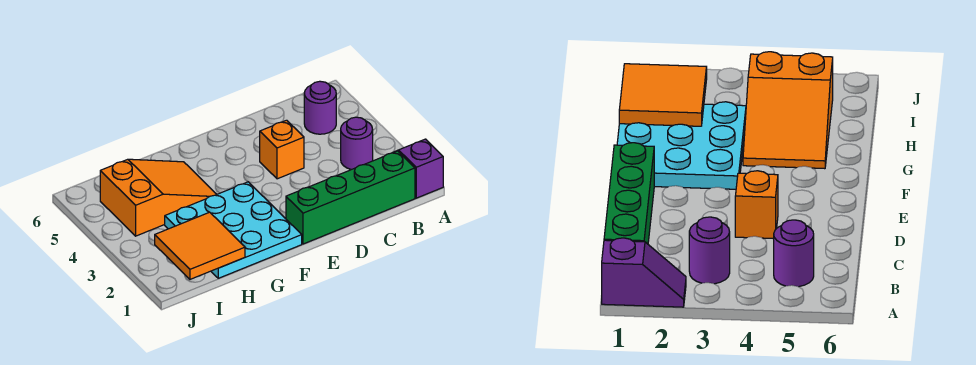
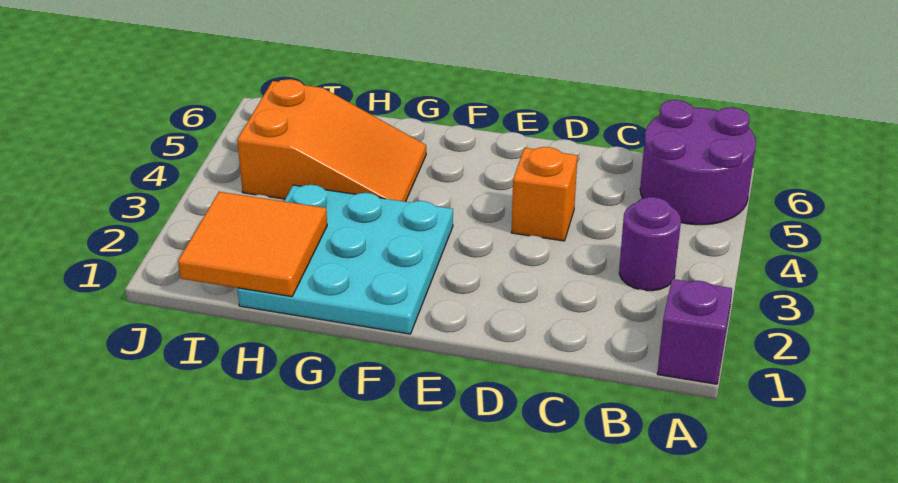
green brick B1:E1 level 1 -> none
purple round brick B5 level 1 -> purple round brick A5:B6 level 1

